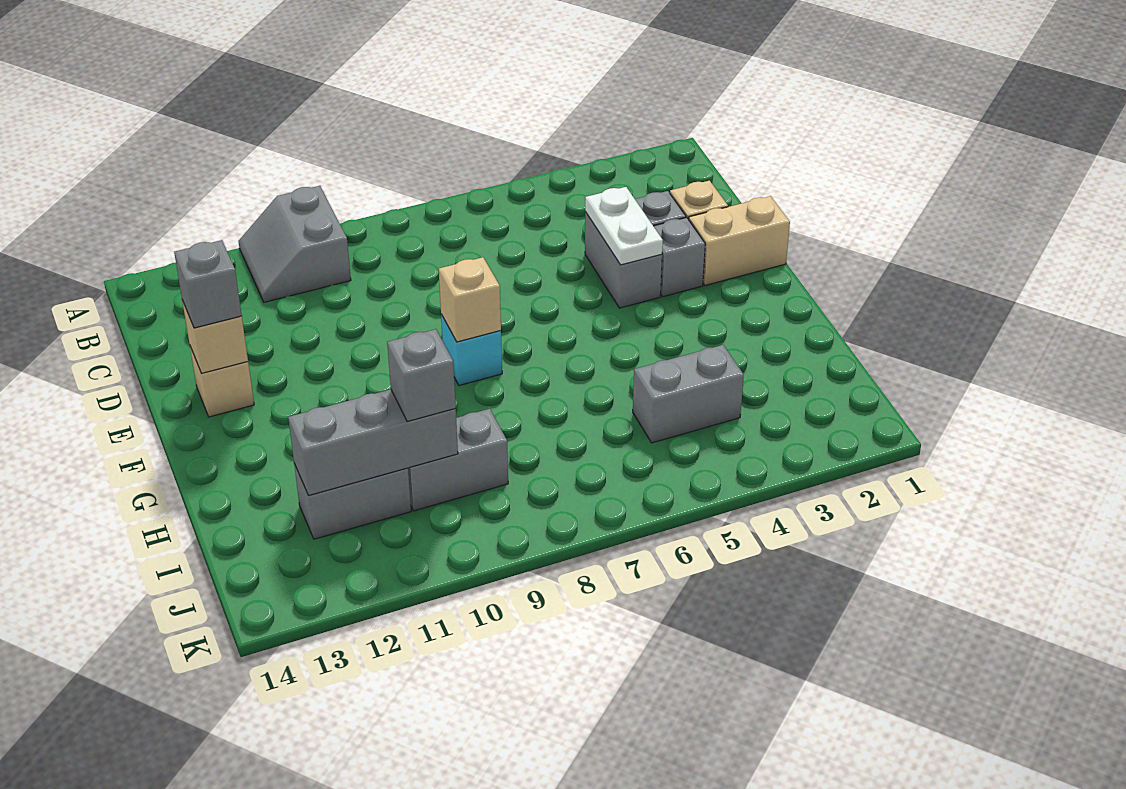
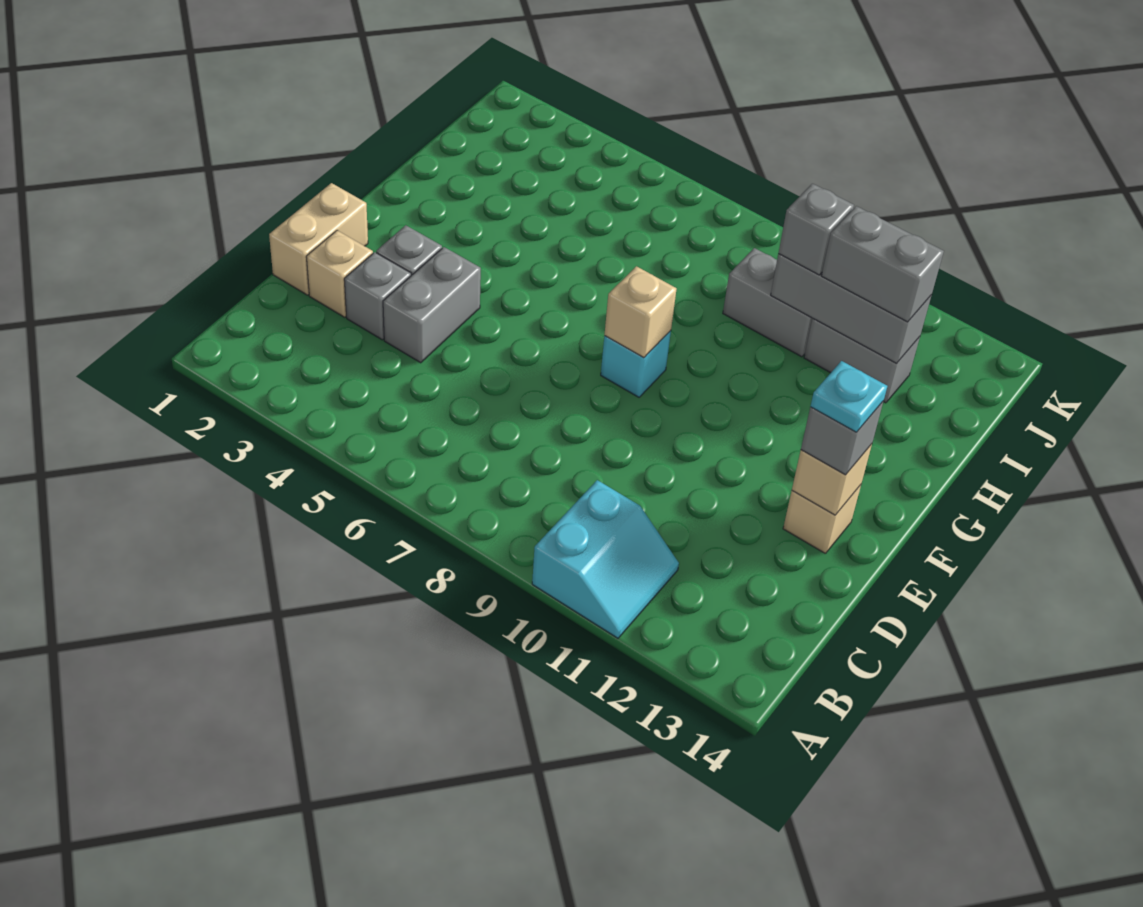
grey slope A10:B11 level 1 top 10 -> cyan slope A10:B11 level 1 top 10
white plate D4:E4 level 2 -> none
tan brick E1:E2 level 1 -> tan brick D1:E1 level 1
none -> cyan plate E13 level 4
grey brick I4:I5 level 1 -> grey brick I11:I12 level 3

